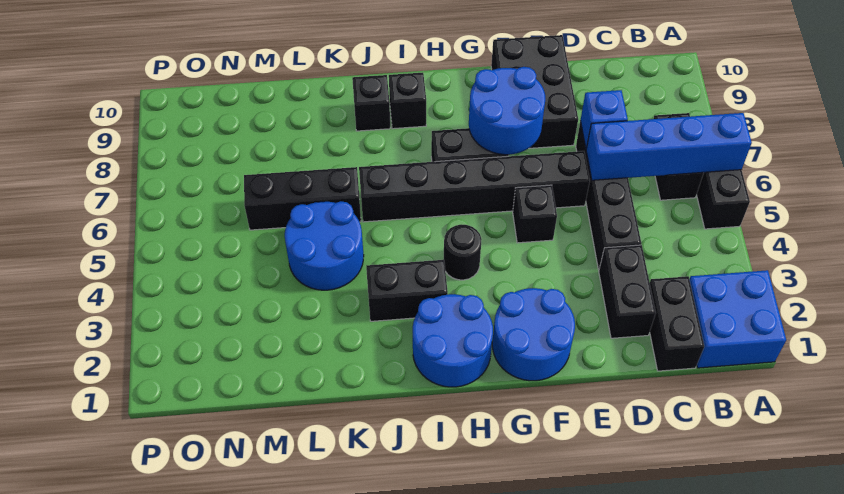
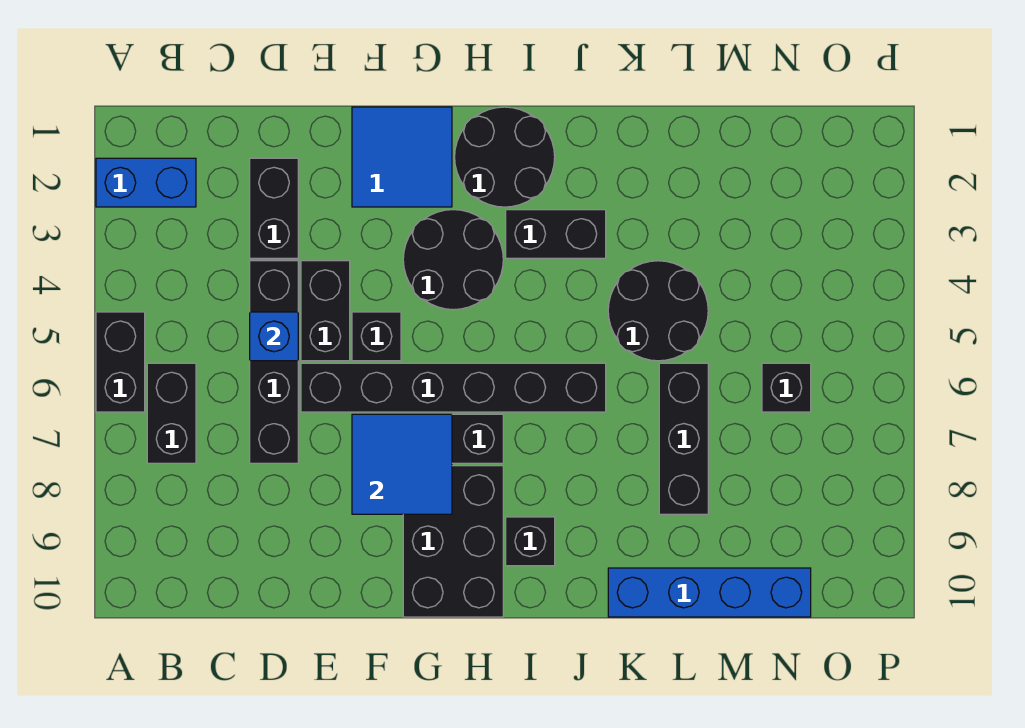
blue brick A1:B2 level 1 -> blue brick A2:B2 level 1
blue brick A6:D6 level 2 -> blue brick K10:N10 level 1
black brick C1:C2 level 1 -> black brick E4:E5 level 1
blue brick D7 level 2 -> blue brick D5 level 2
black brick E8:F10 level 1 -> black brick G8:H10 level 1
blue round brick F1:G2 level 1 -> blue tile F1:G2 level 1
blue round brick F7:G8 level 2 -> blue tile F7:G8 level 2
blue round brick H1:I2 level 1 -> black round brick H1:I2 level 1
black round brick H4 level 1 -> black round brick G3:H4 level 1
black brick J9 level 1 -> black brick N6 level 1
blue round brick K4:L5 level 1 -> black round brick K4:L5 level 1
black brick K6:M6 level 1 -> black brick L6:L8 level 1

